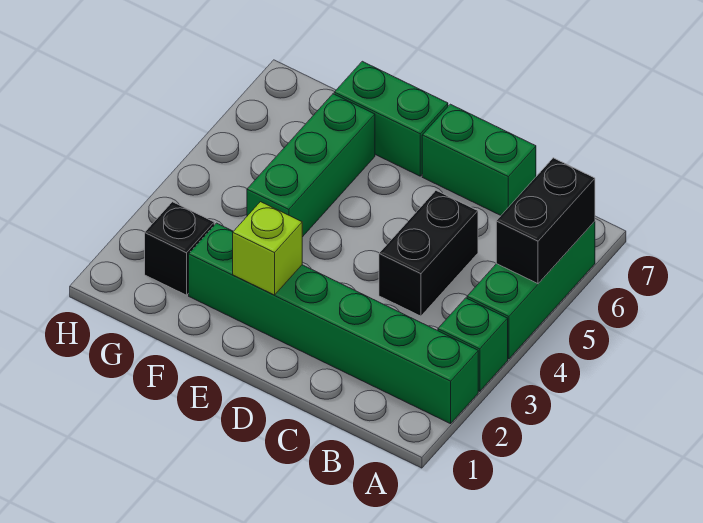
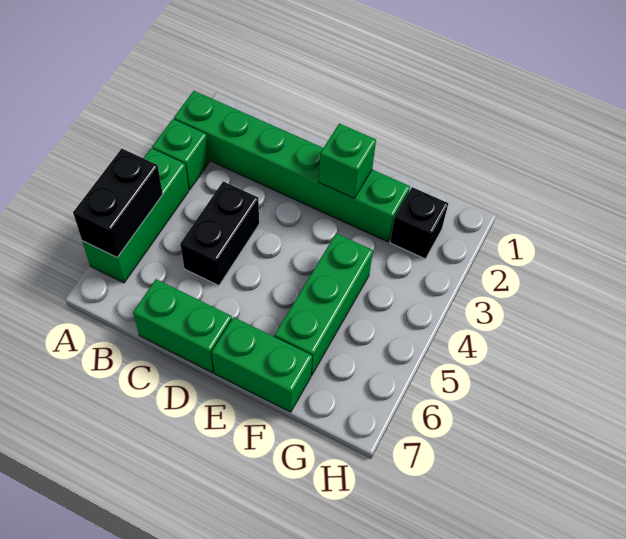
lime brick E2 level 2 -> green brick E2 level 2

